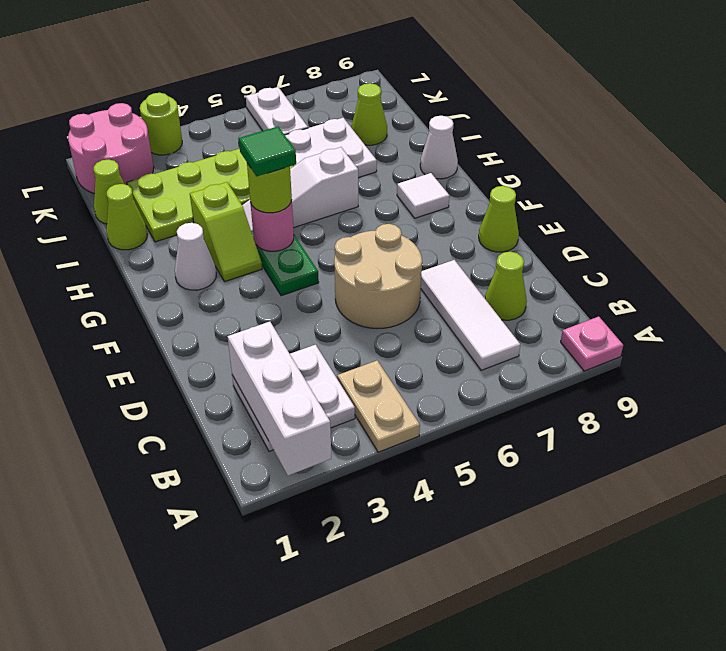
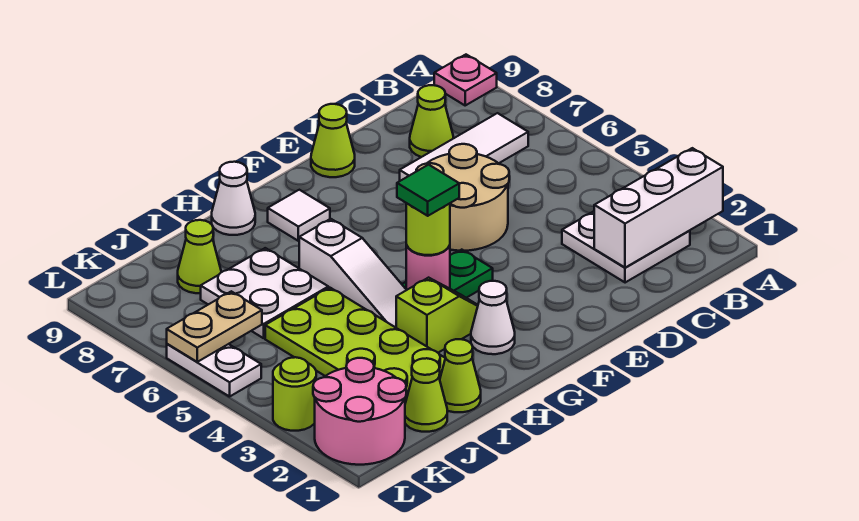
tan plate A4:B4 level 1 -> tan plate K6:L6 level 2
white plate K6:L6 level 1 -> white plate L5:L6 level 1

